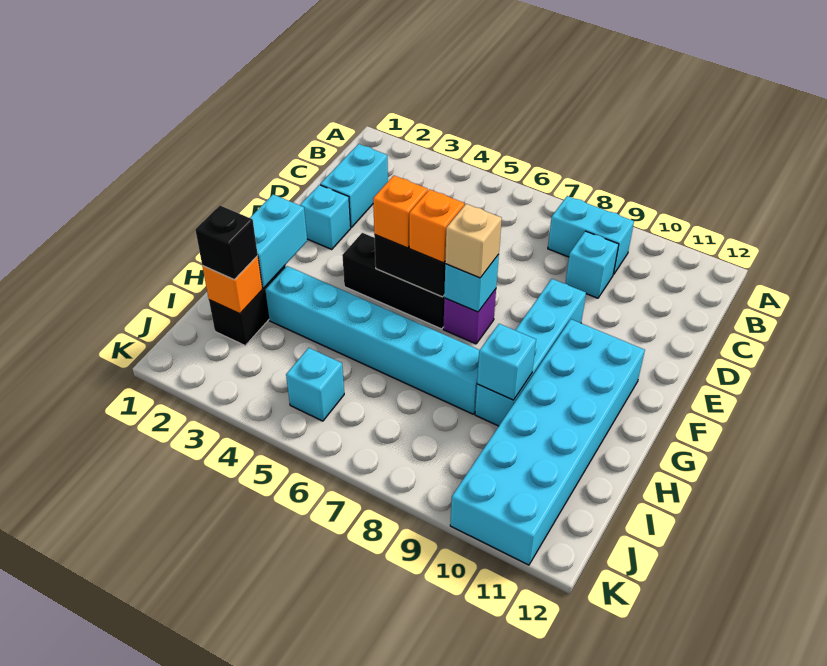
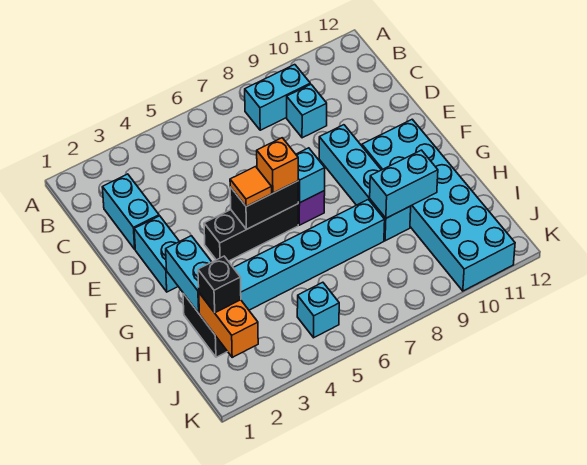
cyan brick E2 level 1 -> cyan brick E2:F2 level 1
orange brick F5 level 3 -> orange tile F5 level 3
tan brick F7 level 3 -> none
cyan brick H9 level 2 -> cyan brick H9:H10 level 2
orange brick I2 level 2 -> orange brick I2:J2 level 2

